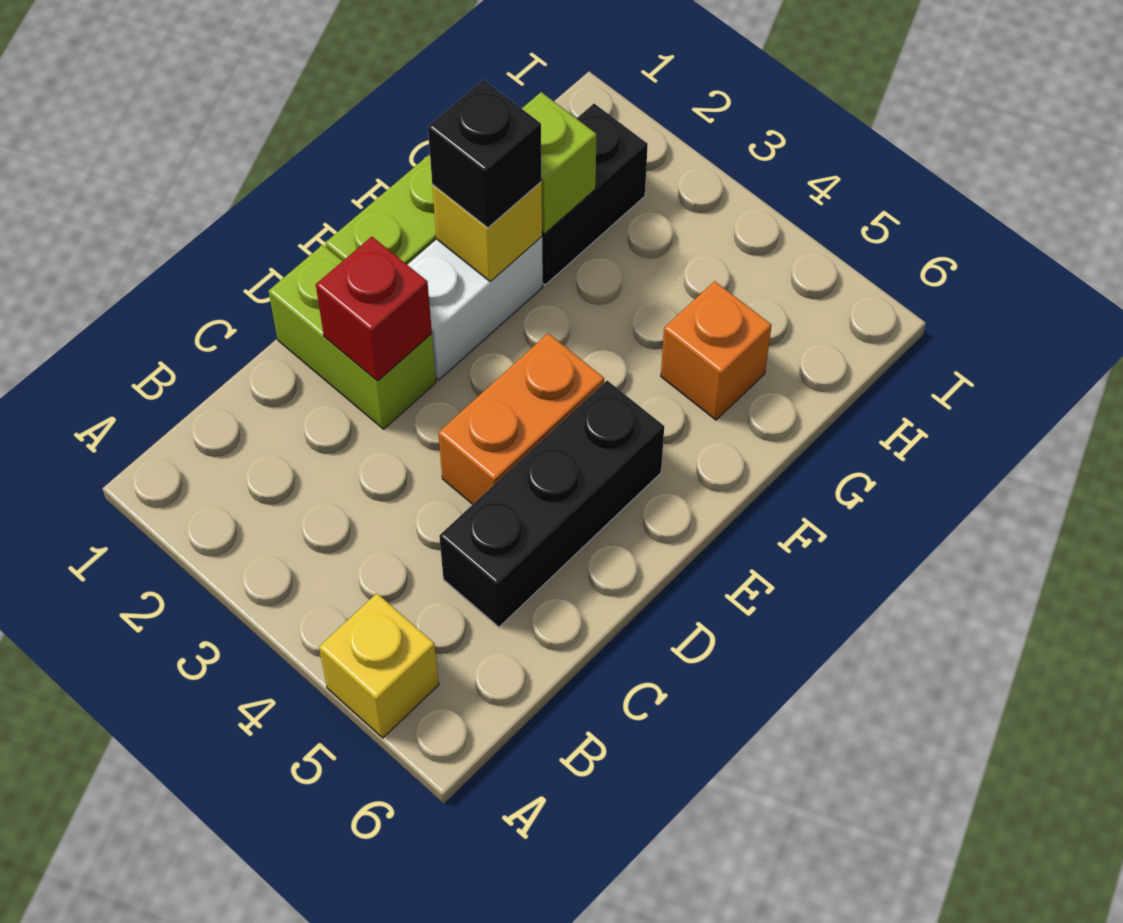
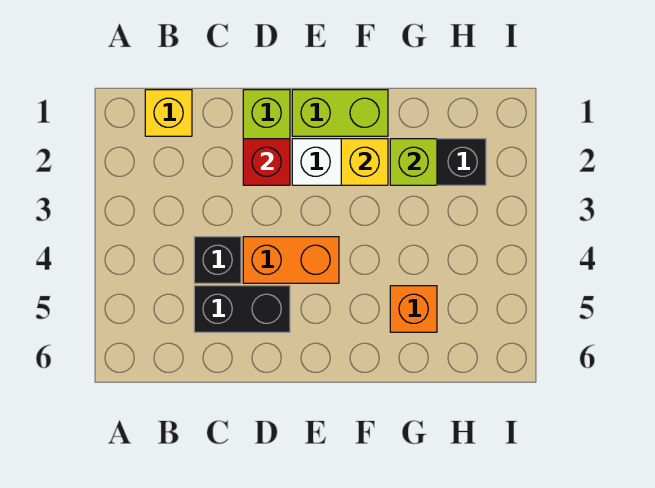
yellow brick A5 level 1 -> yellow brick B1 level 1
black brick C5:E5 level 1 -> black brick C5:D5 level 1
black brick F2 level 3 -> black brick C4 level 1

